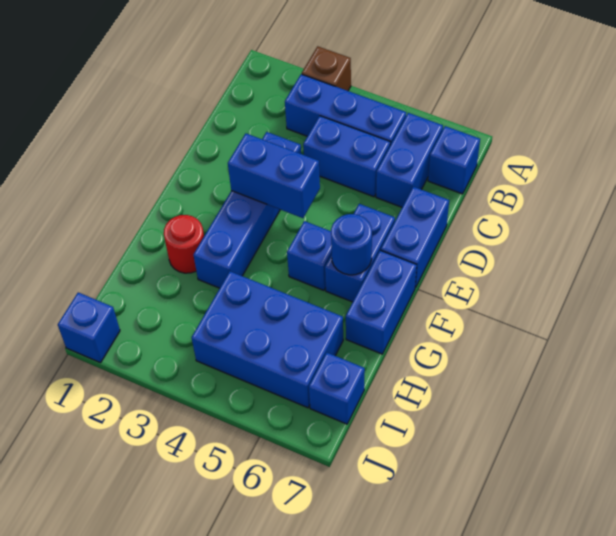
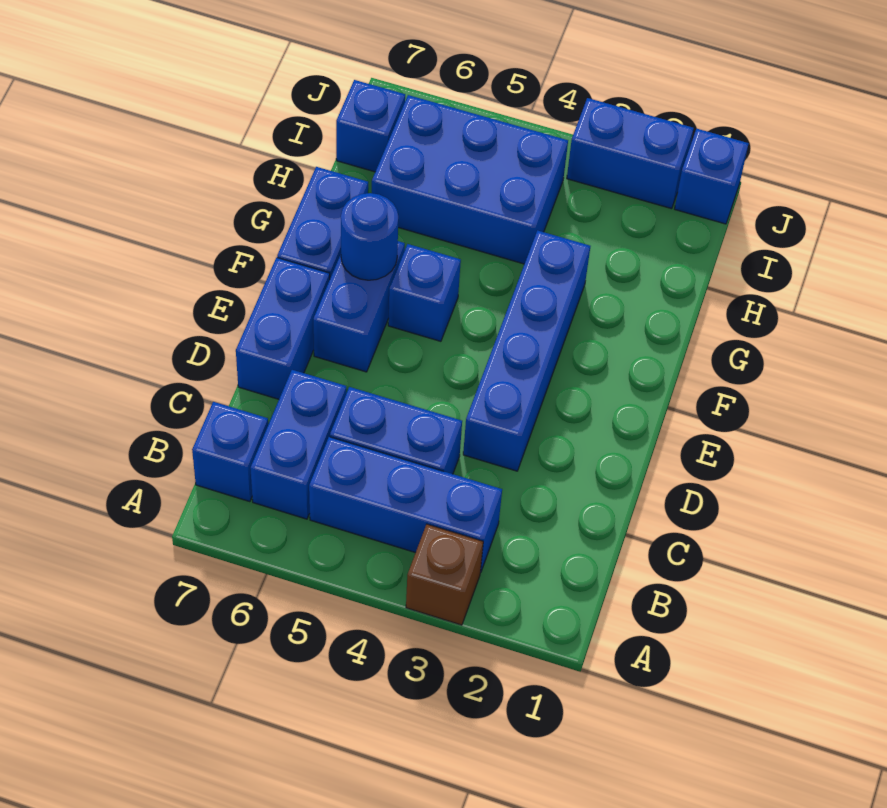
blue brick E3:E4 level 2 -> blue brick J2:J3 level 1
red round brick G2 level 1 -> none

